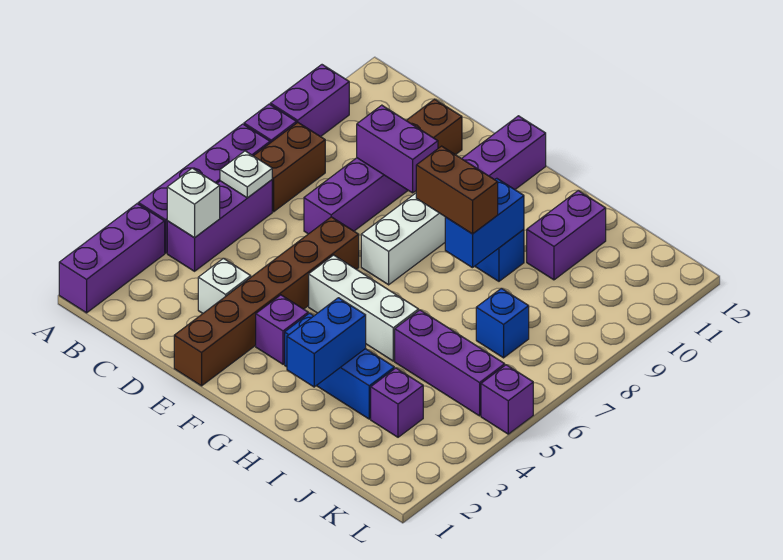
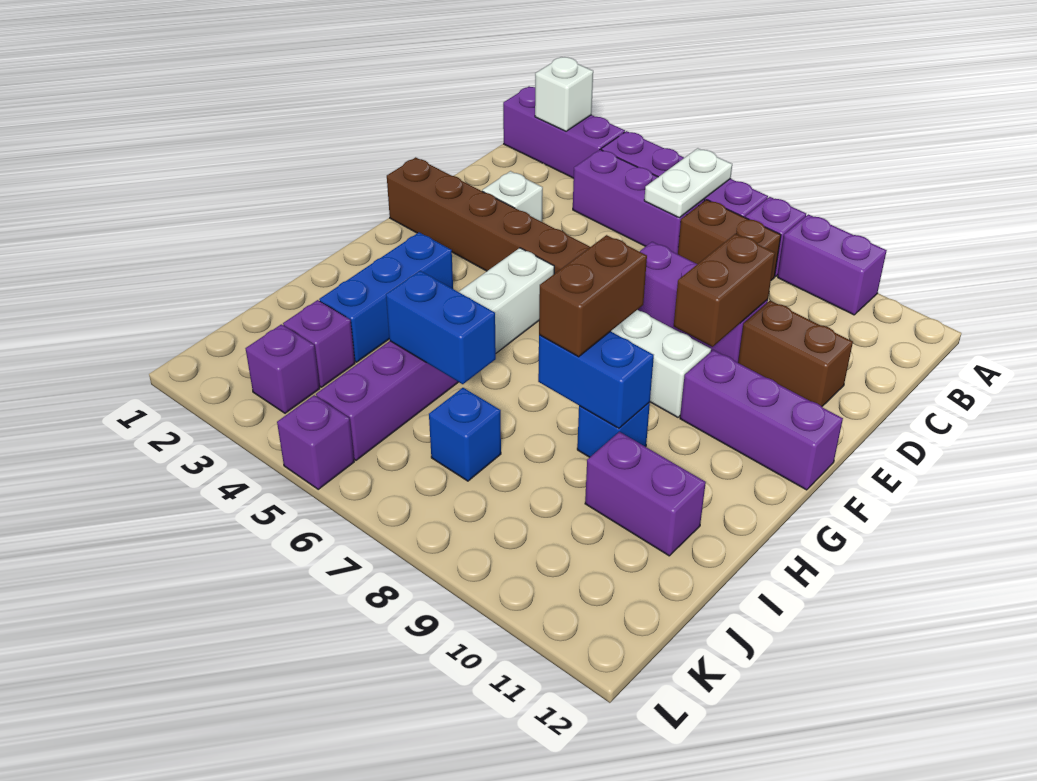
white brick B4 level 2 -> white brick A2 level 2
white plate B6 level 2 -> white plate A6:B6 level 2
purple brick D9:E9 level 2 -> brown brick D9:E9 level 2
purple brick F3 level 1 -> purple brick K3 level 1
blue brick H2:H3 level 2 -> blue brick I5:I6 level 2

